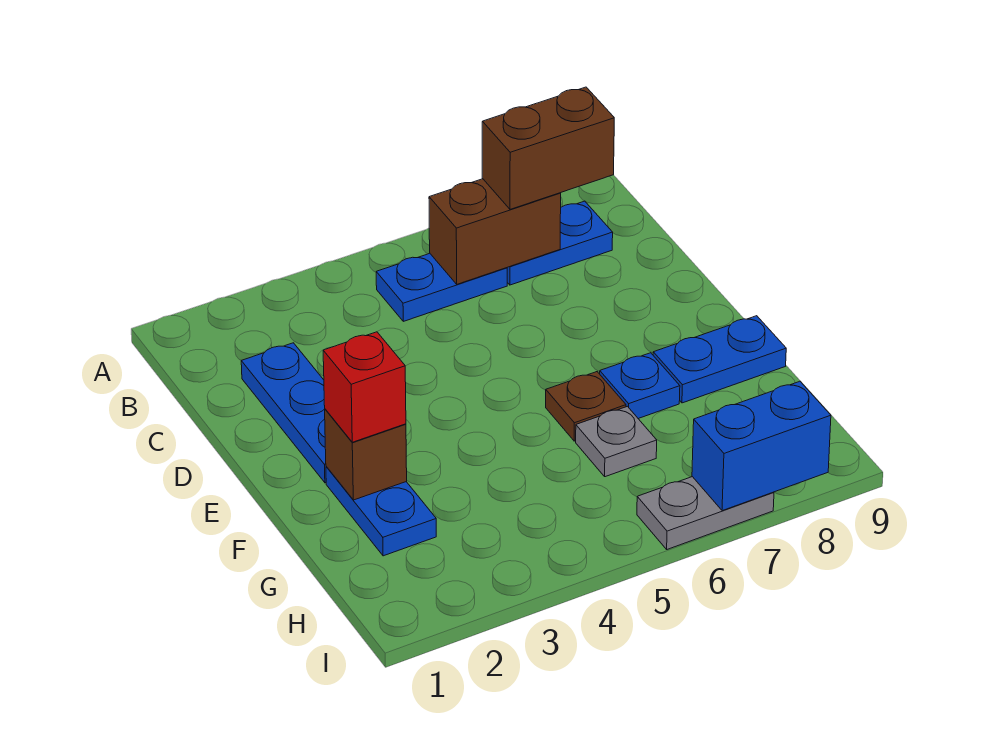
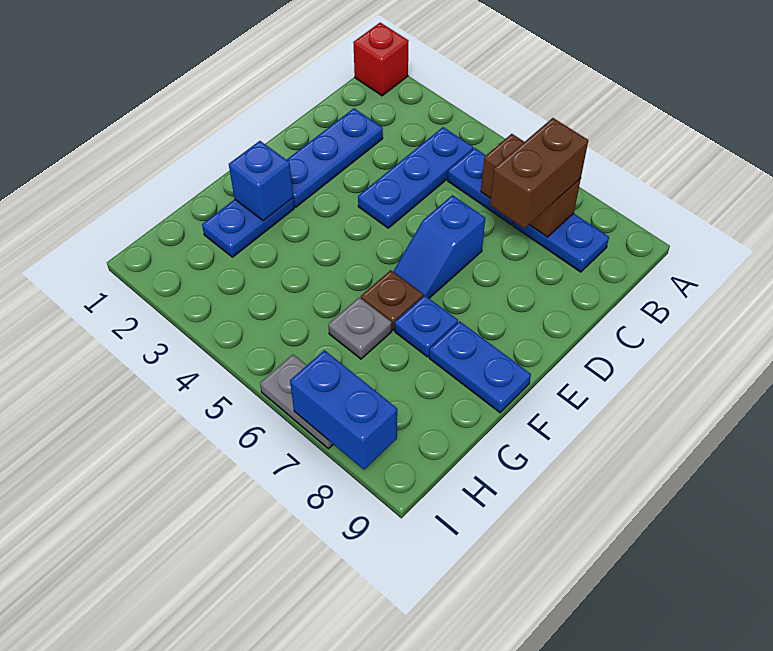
none -> blue plate B4:D4 level 1
brown brick B7:B8 level 3 -> brown brick B7:C7 level 3
none -> blue slope D6:E6 level 1 top D
brown brick F2 level 2 -> blue brick F2 level 2
red brick F2 level 3 -> red brick A1 level 1

